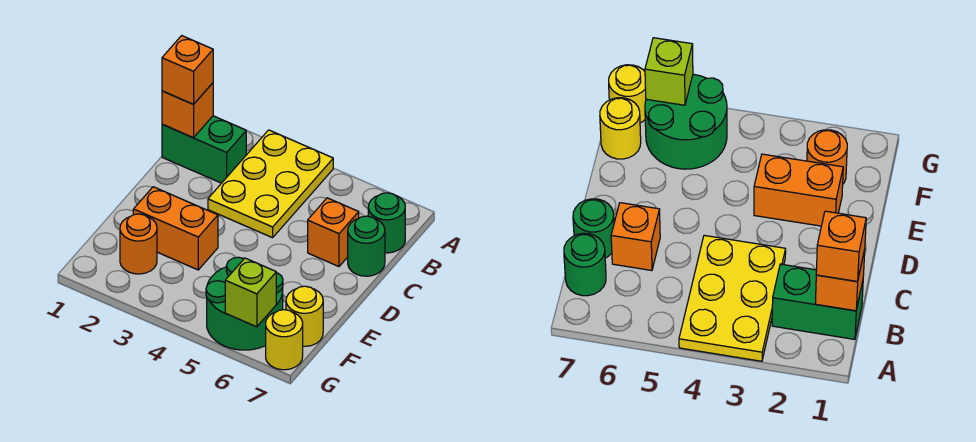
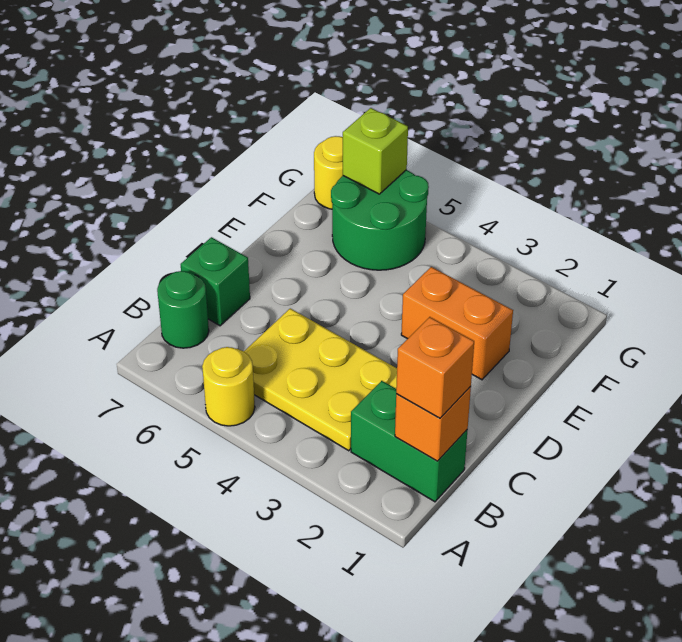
yellow plate A3:C4 level 1 -> yellow plate B3:C5 level 1
orange brick C6 level 1 -> none
green round brick C7 level 1 -> green brick C7 level 1
orange round brick F2 level 1 -> none
yellow round brick F7 level 1 -> yellow round brick A5 level 1

